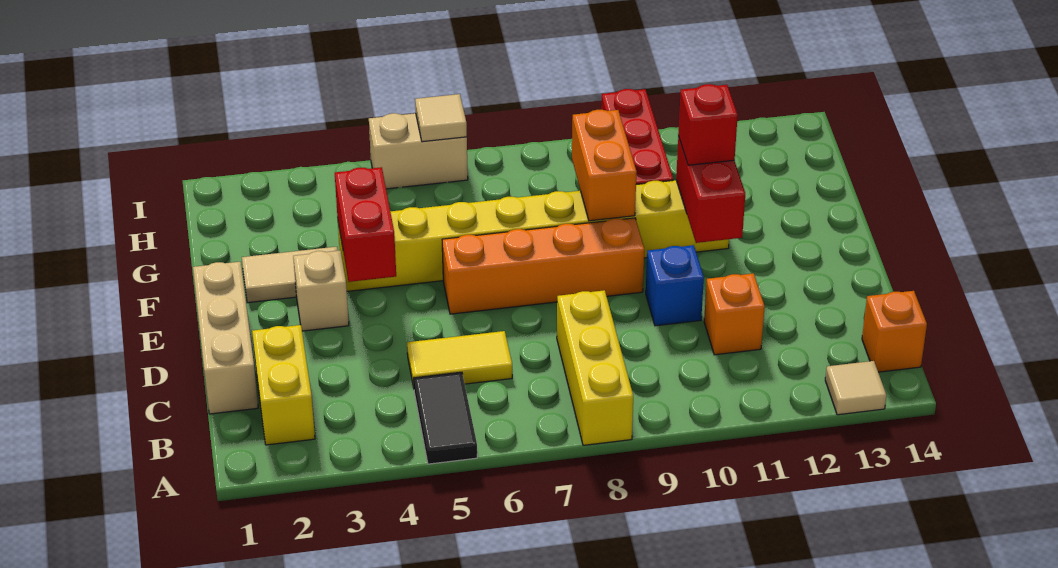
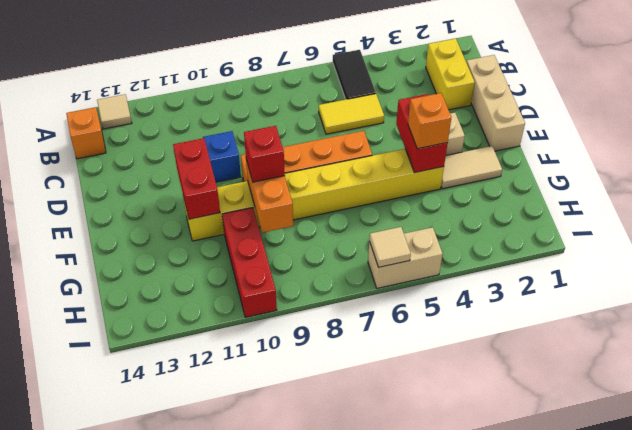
yellow brick A8:C8 level 1 -> none
orange brick C11 level 1 -> orange brick F4 level 3
red brick F11 level 3 -> red brick F9 level 3

